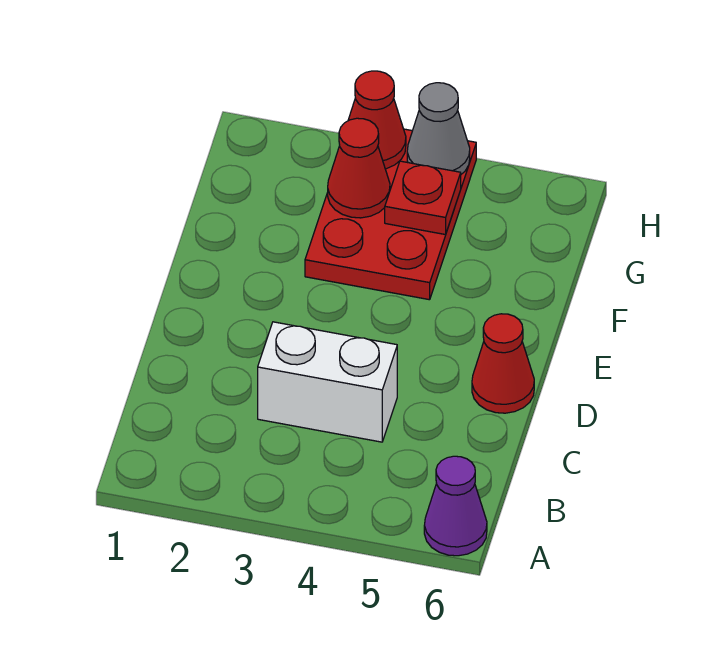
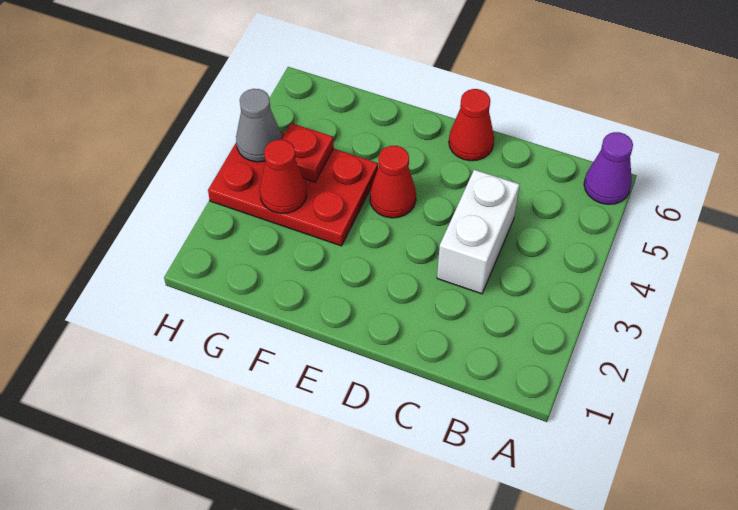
red cone H3 level 2 -> red cone E4 level 1

